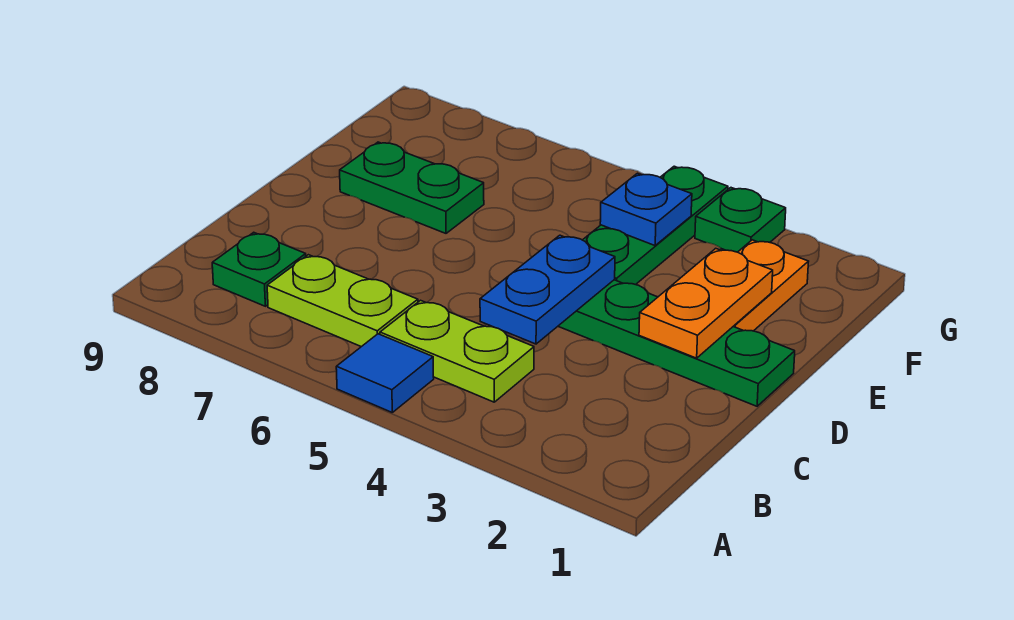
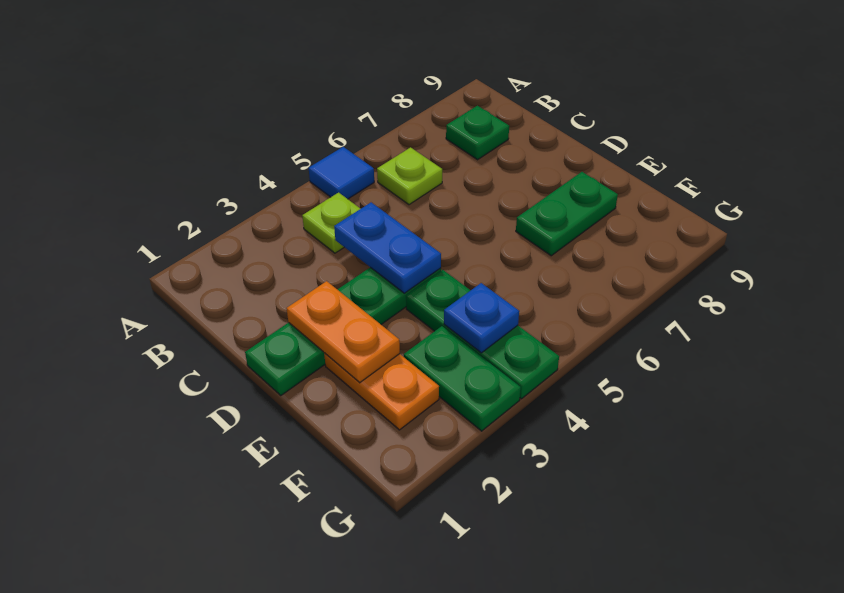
lime plate B4:B5 level 1 -> lime plate B4 level 1
lime plate B6:B7 level 1 -> lime plate B6 level 1
green plate G3 level 1 -> green plate F3:G3 level 1

